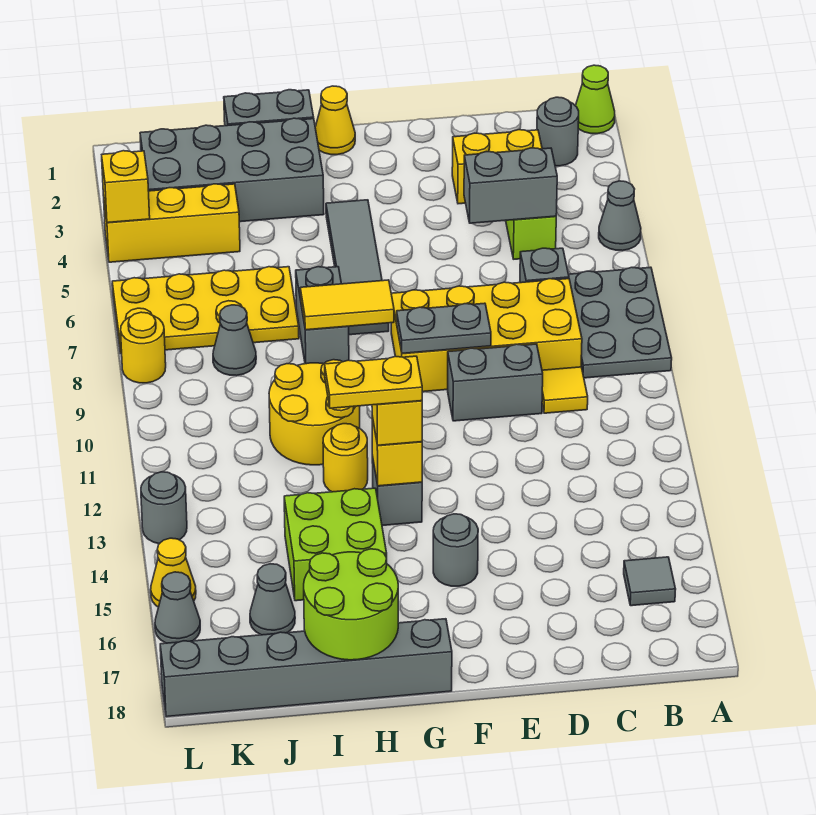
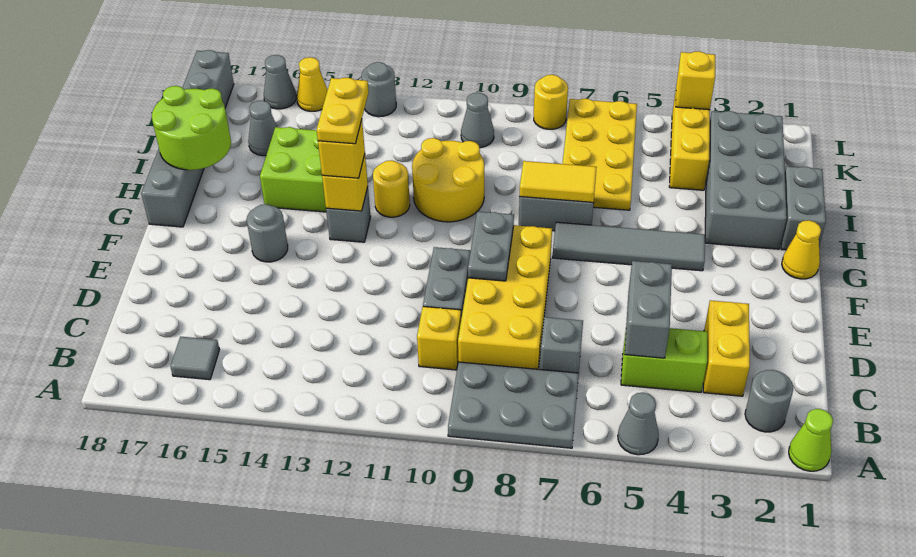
yellow tile C10 level 1 -> yellow brick C10 level 1
yellow tile G8:H8 level 2 -> yellow tile H7:H8 level 2
grey cone J8 level 1 -> grey cone K10 level 1

